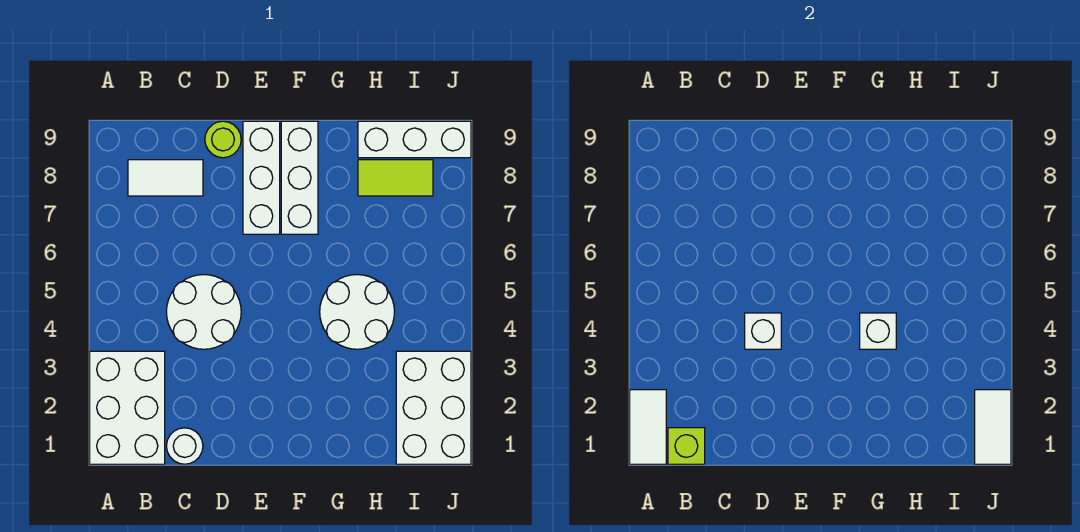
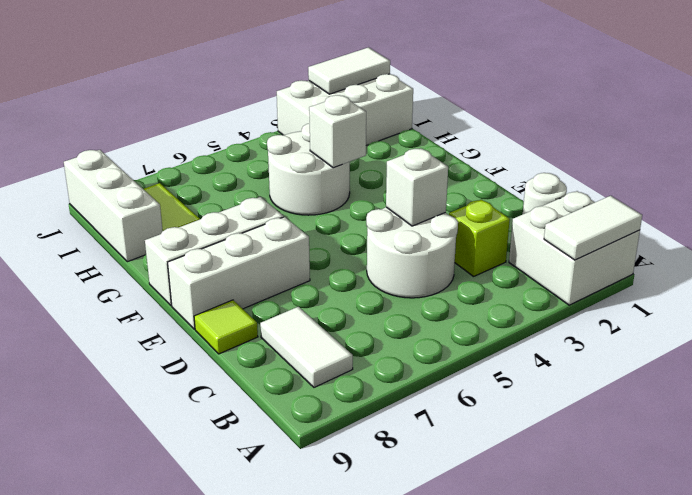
white brick A1:B3 level 1 -> white brick A1:B2 level 1
lime brick B1 level 2 -> lime brick C3 level 1
lime round brick D9 level 1 -> lime tile D9 level 1

